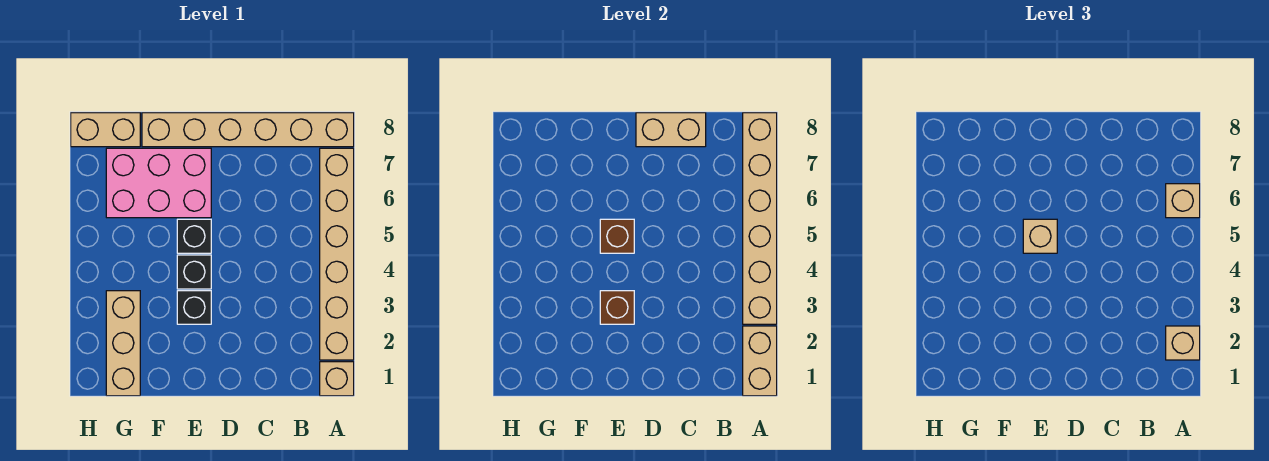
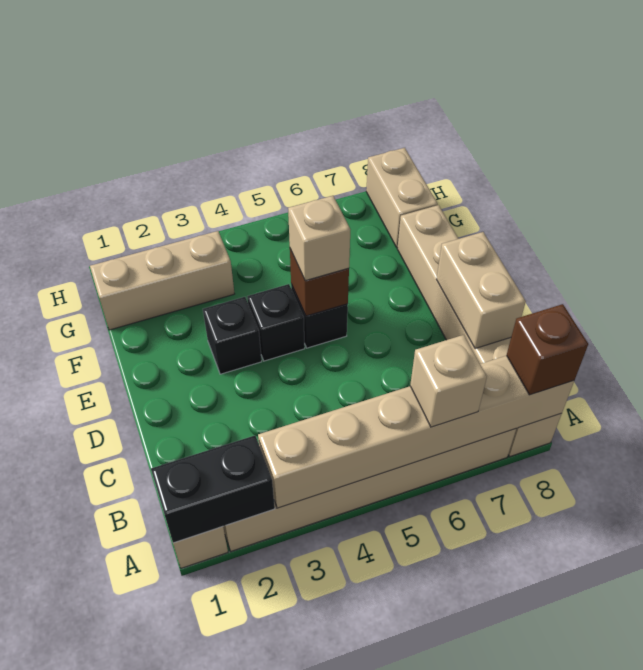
tan brick A1:A2 level 2 -> black brick A1:A2 level 2
tan brick A2 level 3 -> none
brown brick E3 level 2 -> brown brick A8 level 3
pink brick E6:G7 level 1 -> none

